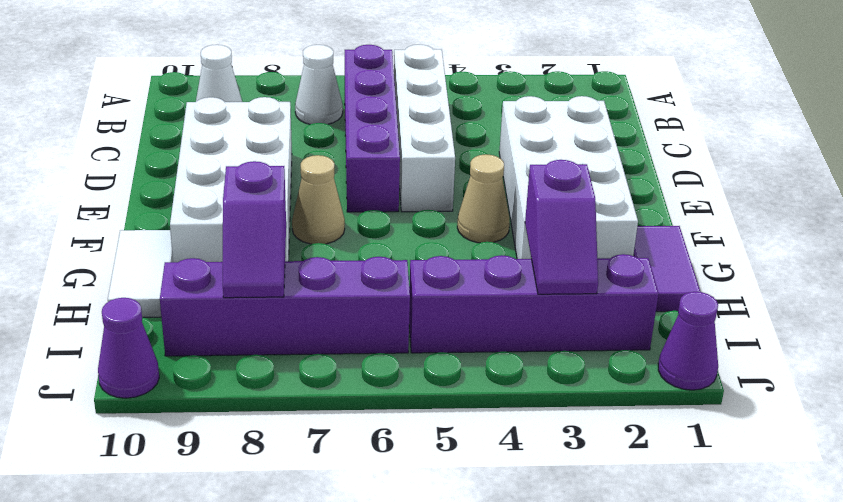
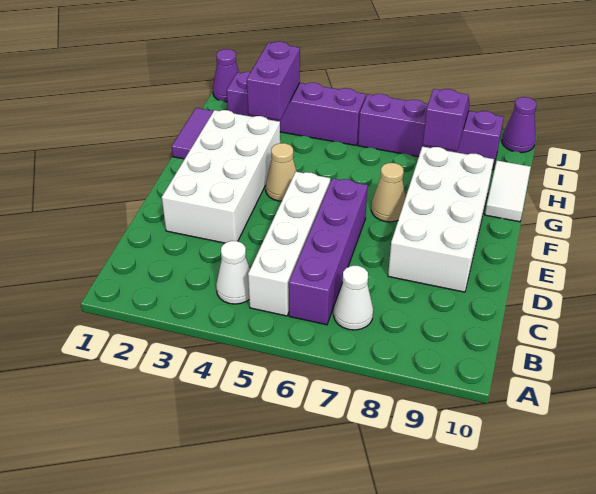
white cone B9 level 1 -> white cone B4 level 1
purple slope H3:I3 level 2 top H -> purple brick H3:I3 level 2

